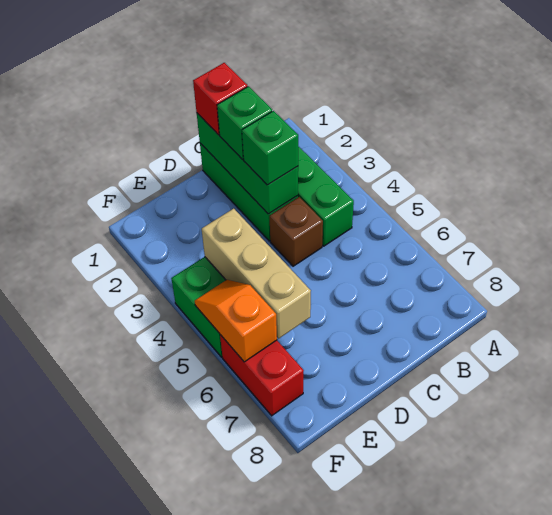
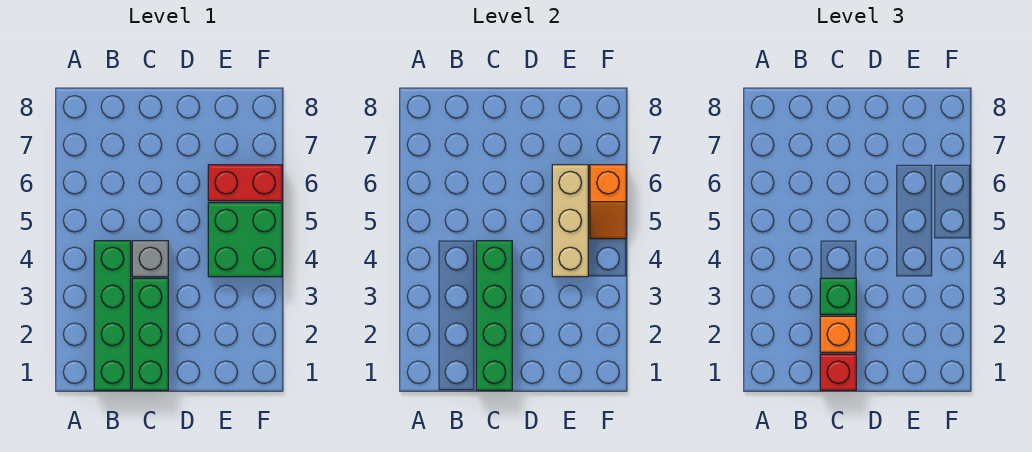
green brick C1:C3 level 2 -> green brick C1:C4 level 2
green brick C2 level 3 -> orange brick C2 level 3
brown brick C4 level 1 -> grey brick C4 level 1
red brick F6:F7 level 1 -> red brick E6:F6 level 1

